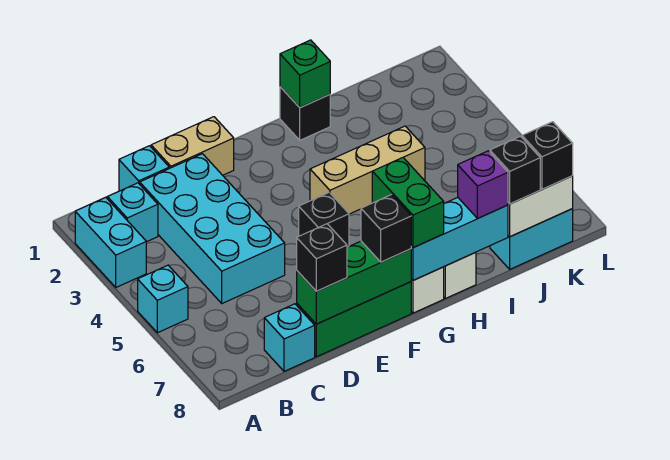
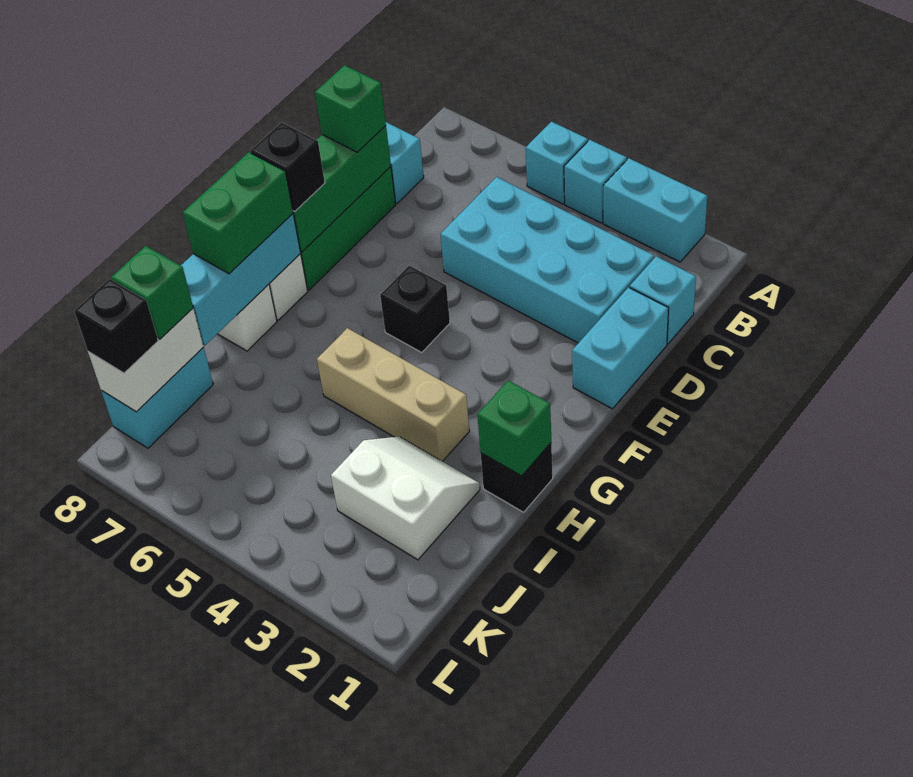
cyan brick B2 level 1 -> cyan brick A4 level 1
tan brick D1:E1 level 1 -> cyan brick D1:E1 level 1
black brick D8 level 3 -> green brick D8 level 3
tan brick G4:I4 level 1 -> tan brick H3:H5 level 1
green brick G7:G8 level 3 -> green brick G8:H8 level 3
none -> white slope I2:J3 level 1 top J
purple brick I8 level 3 -> none
black brick J8 level 3 -> green brick J8 level 3

